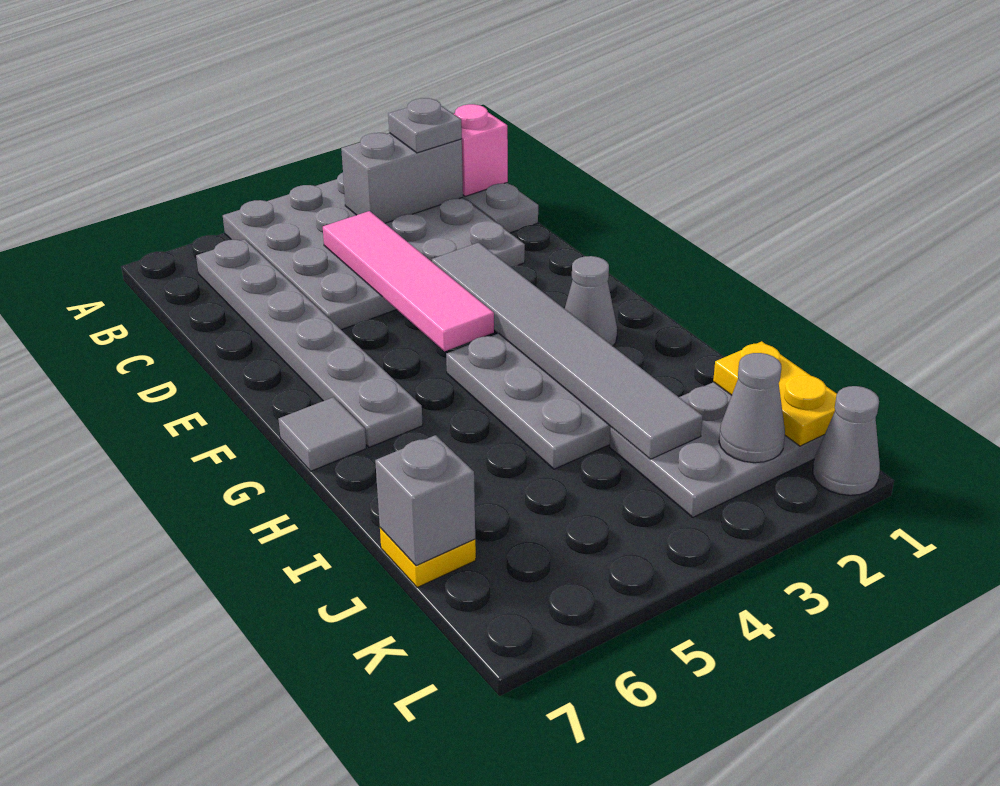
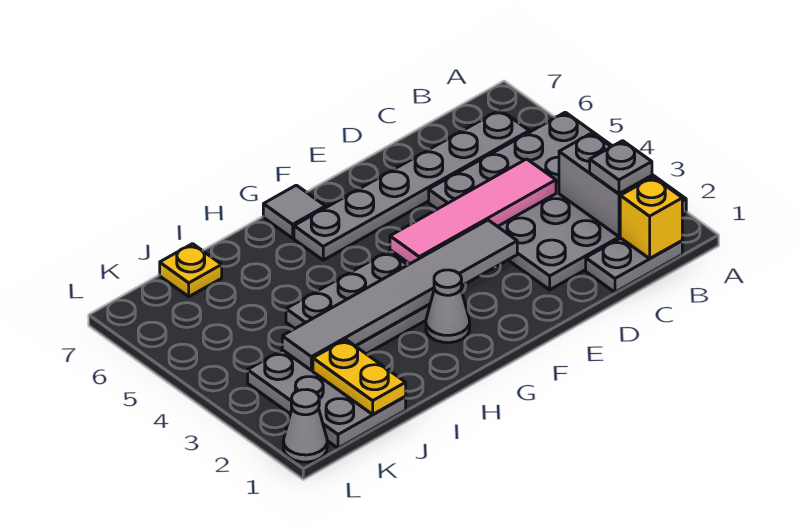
pink brick B1 level 2 -> yellow brick B1 level 2
yellow plate J1:K1 level 2 -> yellow plate J1:J2 level 2
grey brick J7 level 2 -> none
grey cone K2 level 2 -> none

